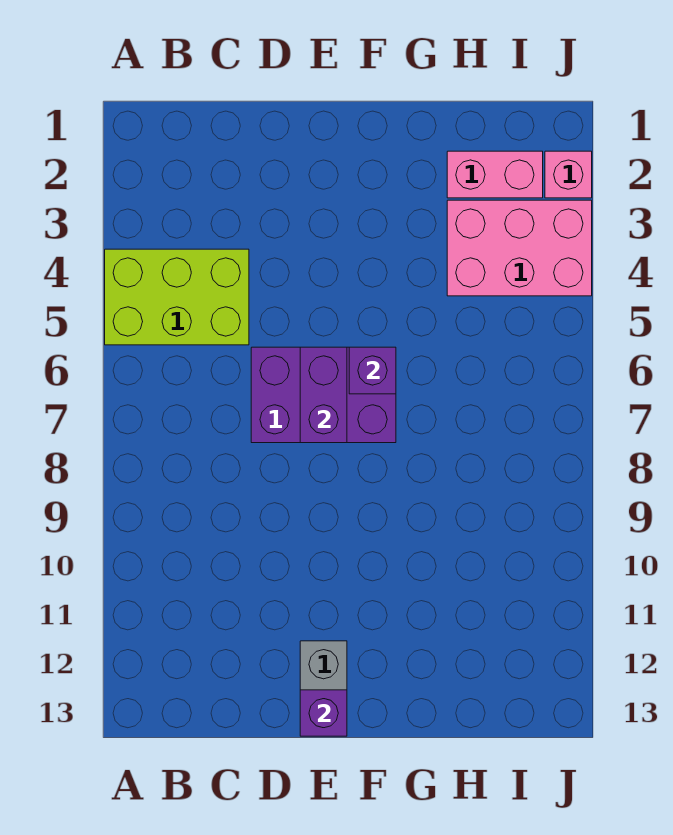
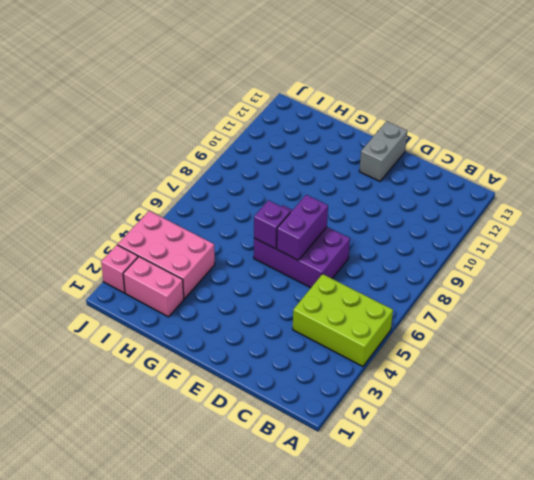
purple brick E13 level 2 -> none

